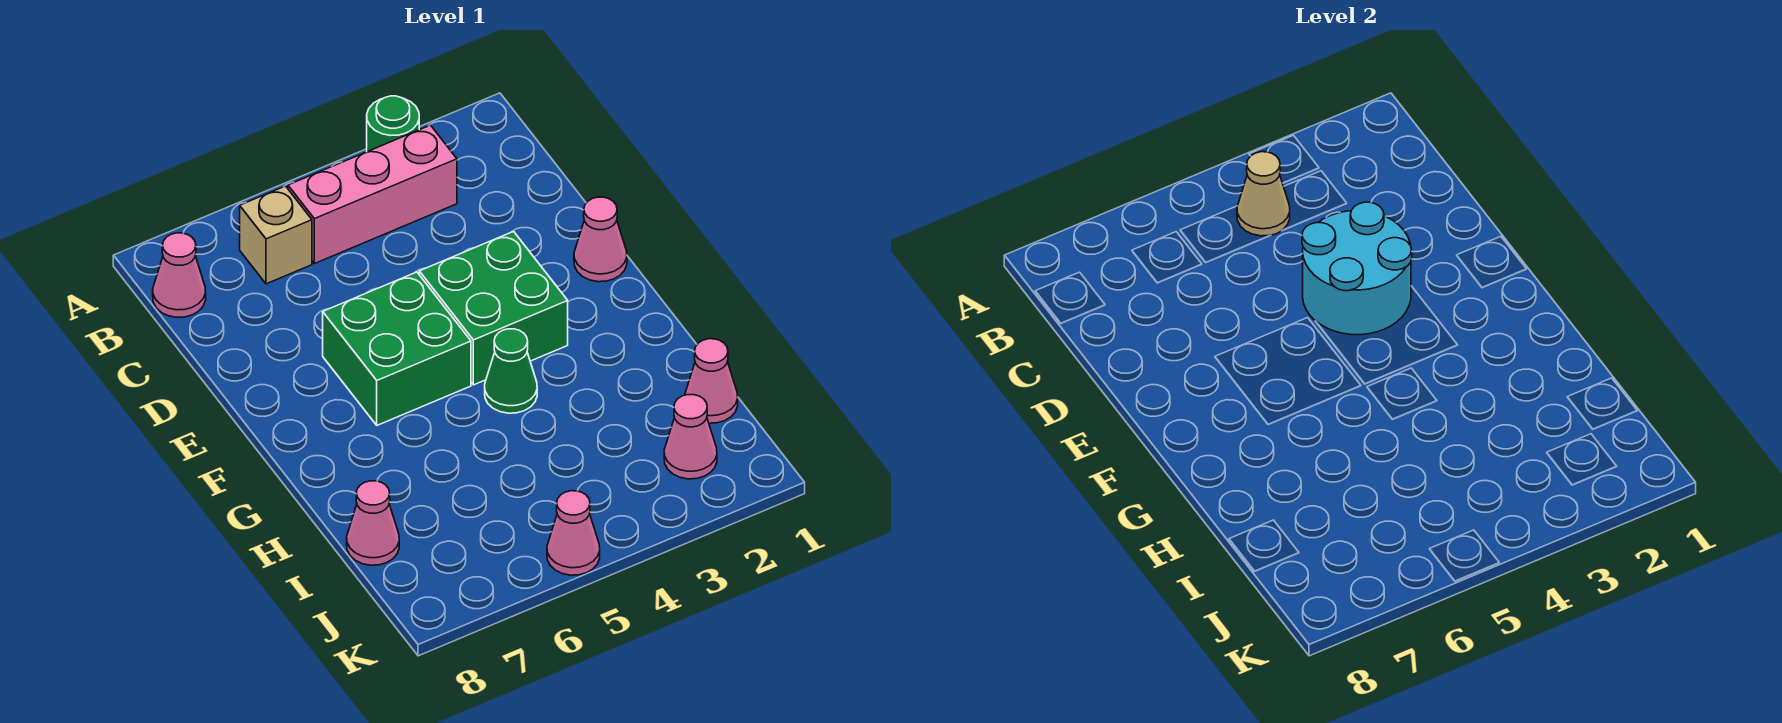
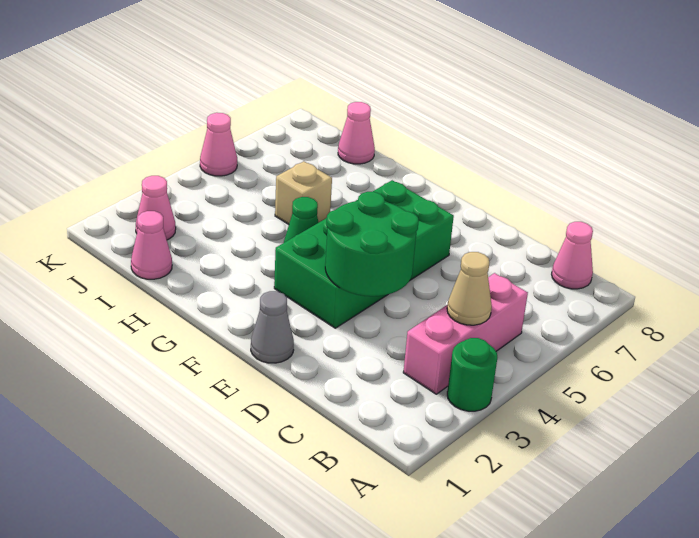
tan brick B6 level 1 -> tan brick H5 level 1
cyan round brick D3:E4 level 2 -> green round brick D3:E4 level 2
pink cone E1 level 1 -> grey cone E1 level 1

